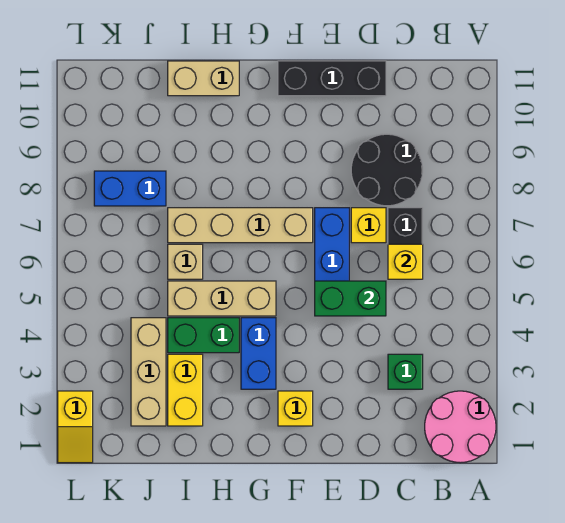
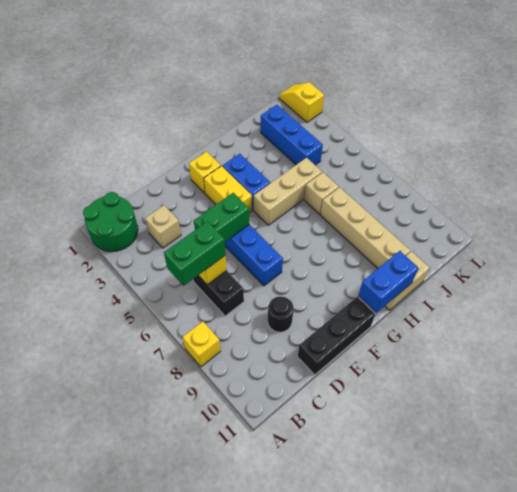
pink round brick A1:B2 level 1 -> green round brick A1:B2 level 1
green brick C3 level 1 -> tan brick C3 level 1
black round brick C8:D9 level 1 -> black round brick D9 level 1
yellow brick D7 level 1 -> yellow brick A8 level 1
tan brick F7:I7 level 1 -> tan brick I7:I10 level 1
green brick H4:I4 level 1 -> green brick B6:C6 level 3
yellow brick I2:I3 level 1 -> yellow brick F3:F4 level 1
tan brick J2:J4 level 1 -> blue brick J2:J4 level 1
blue brick J8:K8 level 1 -> blue brick G11:H11 level 2

